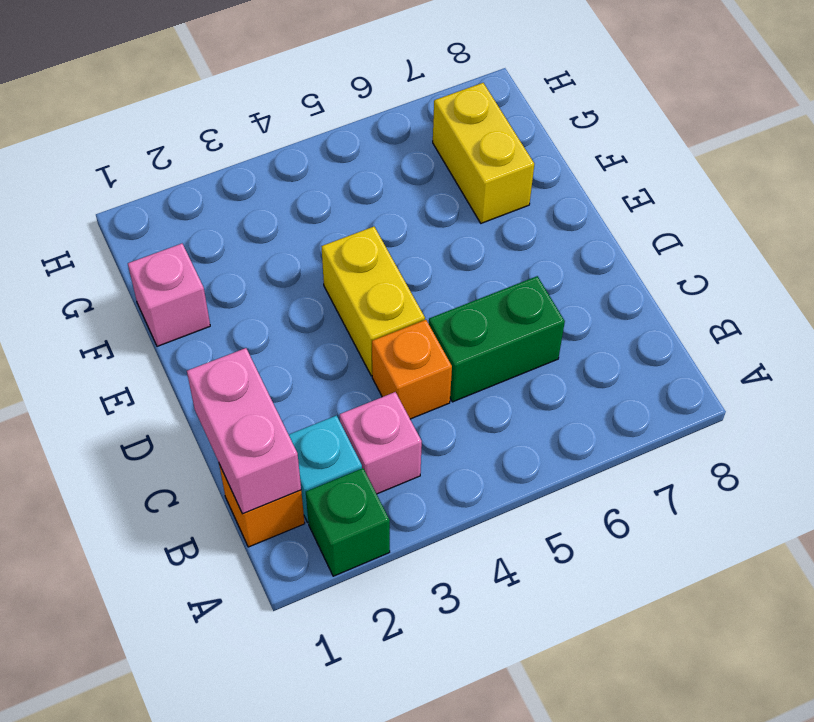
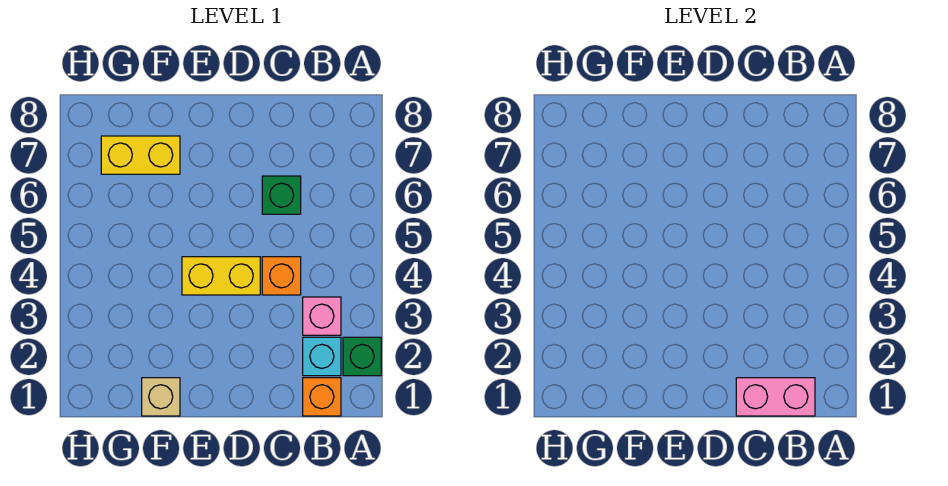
green brick C5:C6 level 1 -> green brick C6 level 1
pink brick F1 level 1 -> tan brick F1 level 1

